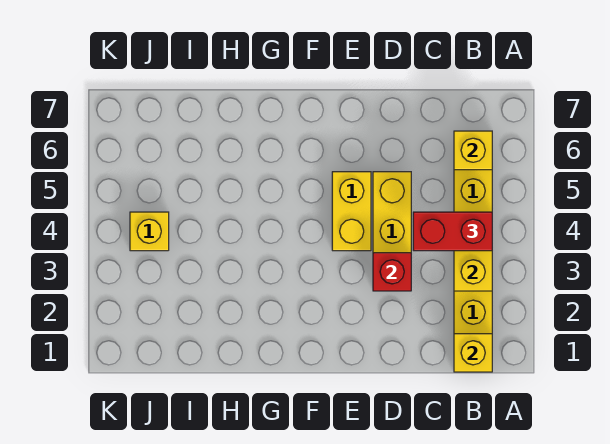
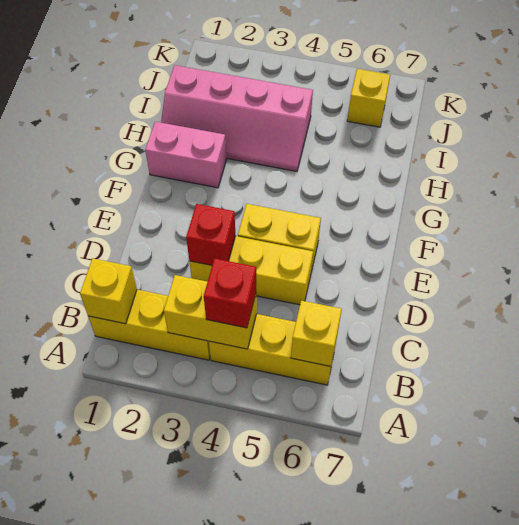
red brick B4:C4 level 3 -> red brick B4 level 3
none -> pink brick G1:G2 level 1
none -> pink slope H1:I4 level 1 top I
yellow brick J4 level 1 -> yellow brick J6 level 1

